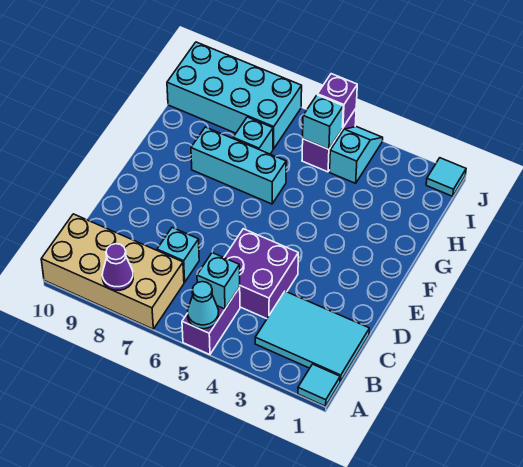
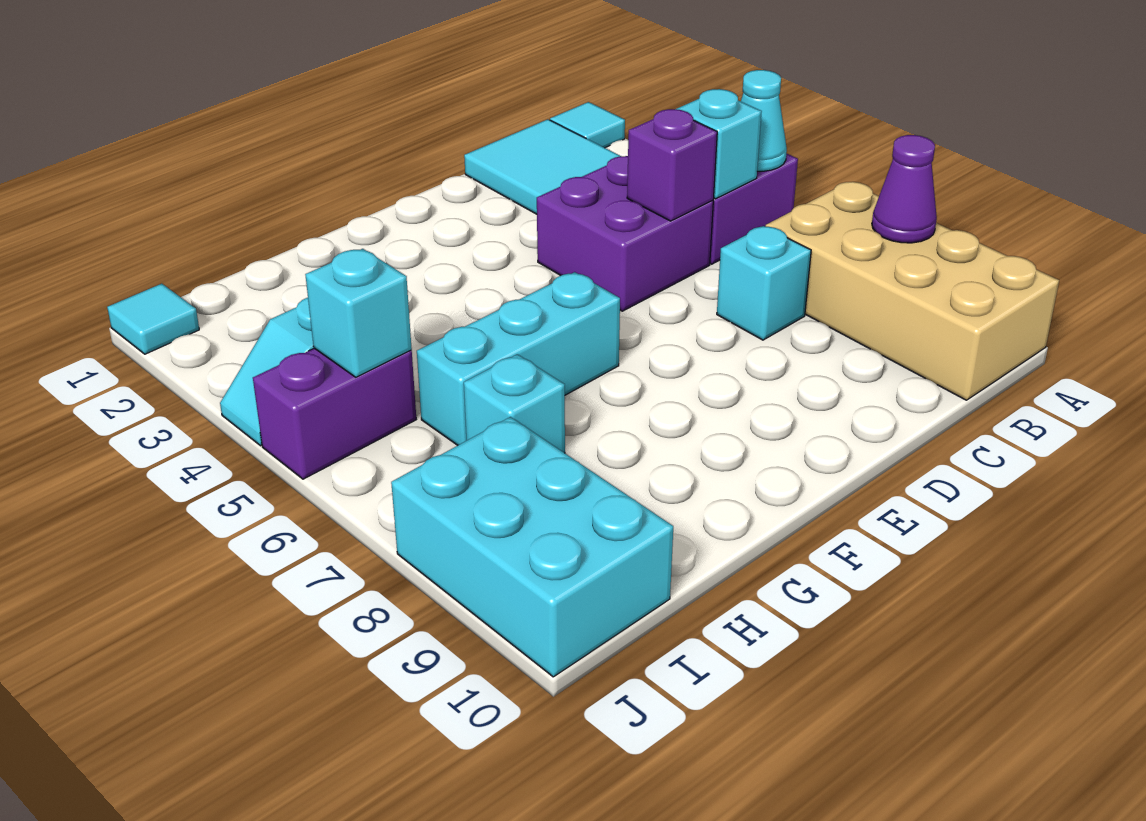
cyan brick G6:G8 level 1 -> cyan brick F6:H6 level 1
cyan brick I7:J10 level 1 -> cyan brick I8:J10 level 1
purple brick J5 level 2 -> purple brick C5 level 2

